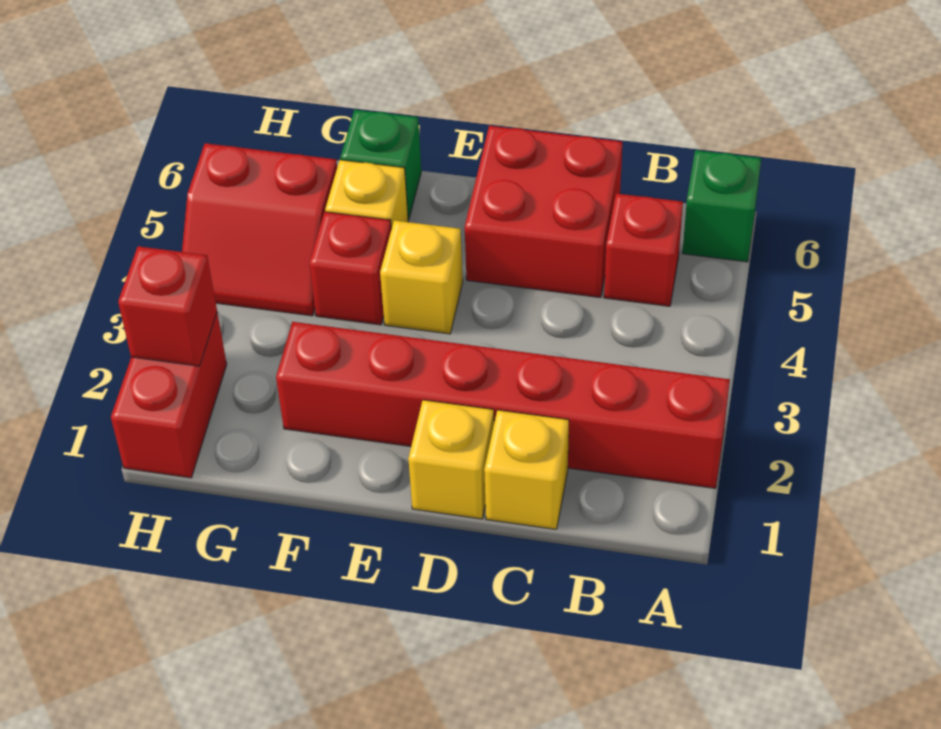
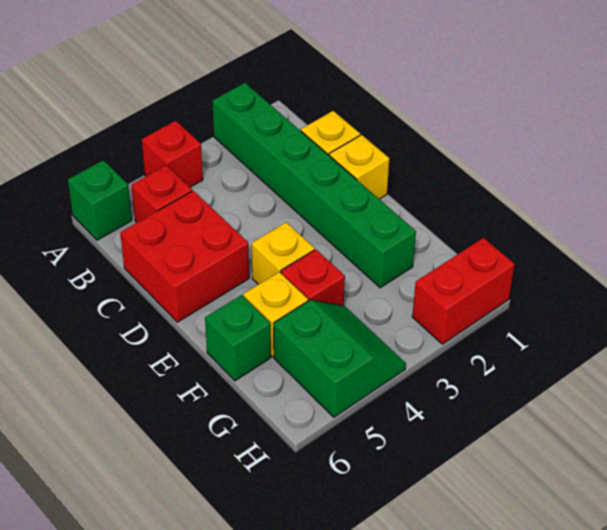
red brick A2:F2 level 1 -> green brick A2:F2 level 1
red slope G4:H5 level 1 top 5 -> green slope G4:H5 level 1 top 5
red brick H2 level 2 -> red brick A4 level 1

